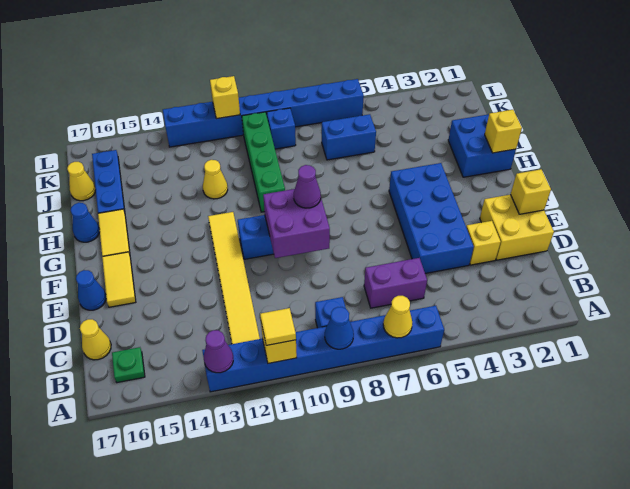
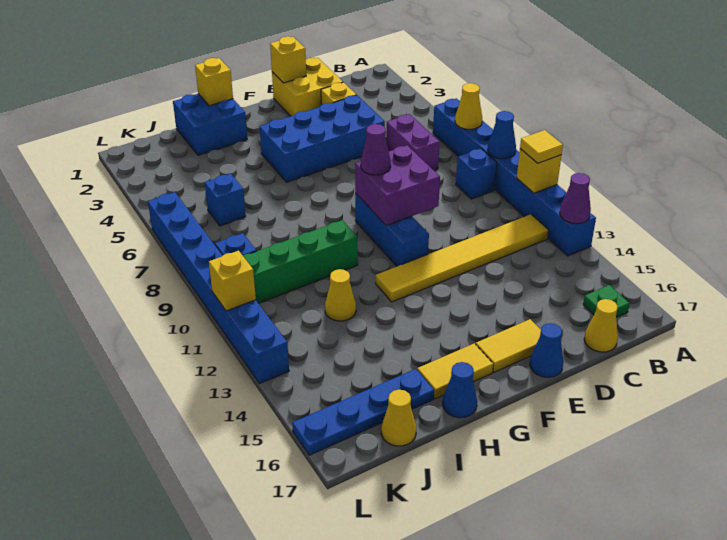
blue plate I16:K16 level 1 -> blue plate I16:L16 level 1
blue brick J6:J7 level 1 -> blue brick J6 level 1

